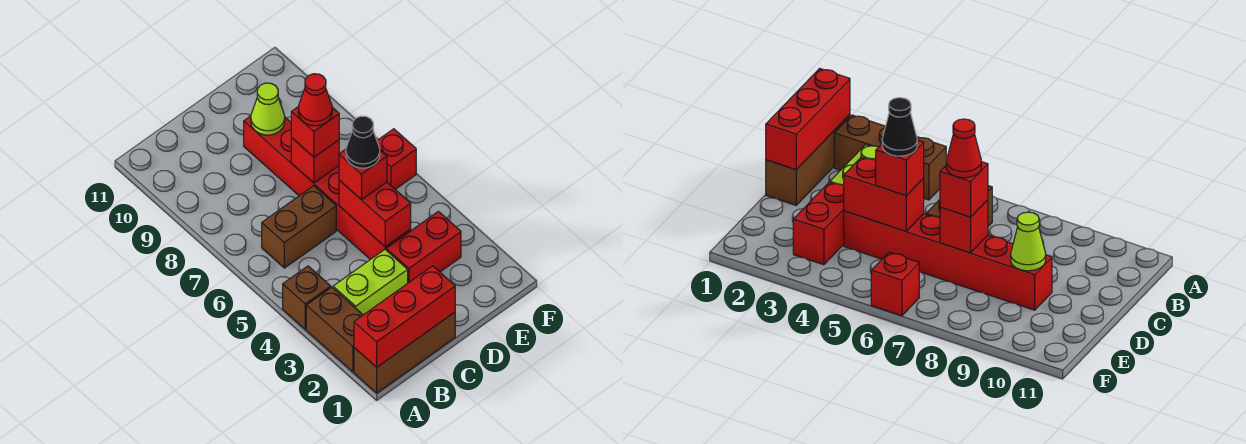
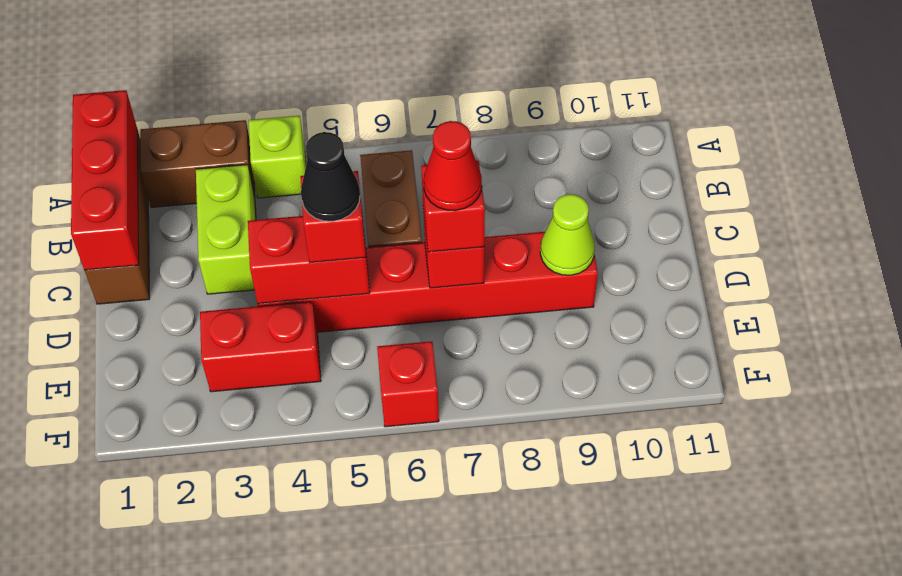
brown brick A4 level 1 -> lime brick A4 level 1
red brick D3:E3 level 1 -> red brick E3:E4 level 1

